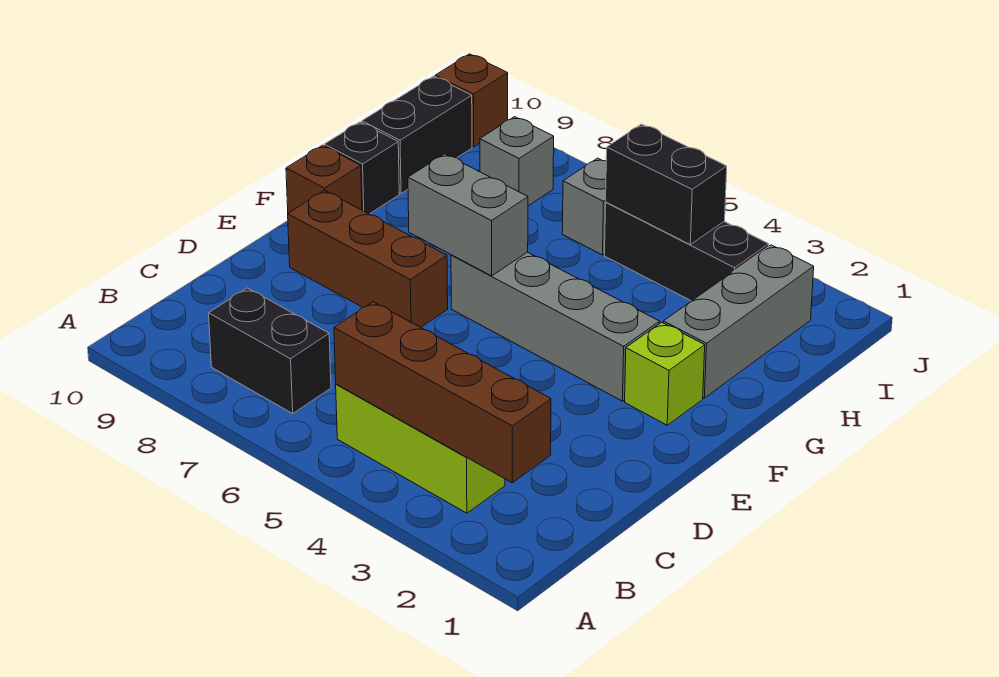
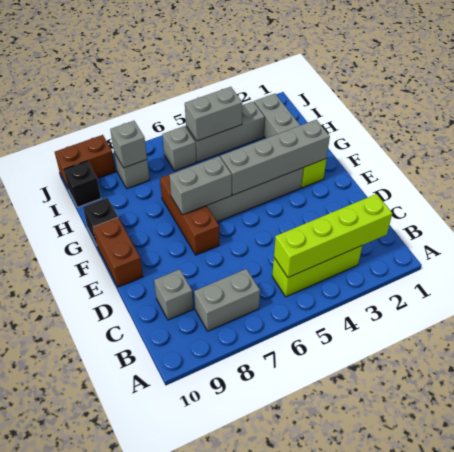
brown brick B2:B5 level 2 -> lime brick B2:B5 level 2
black brick B7:B8 level 1 -> grey brick B7:B8 level 1
none -> grey brick C9 level 1
brown brick E7:E9 level 1 -> brown brick E7:G7 level 1
none -> grey brick F2:F5 level 2
brown brick F10 level 1 -> brown brick E10:F10 level 1
black brick H10:I10 level 1 -> black brick I10 level 1
black brick I3:I5 level 1 -> grey brick I3:I5 level 1
black brick I4:I5 level 2 -> grey brick I4:I5 level 2
none -> grey brick I8 level 2
brown brick J10 level 1 -> brown brick J9:J10 level 1

